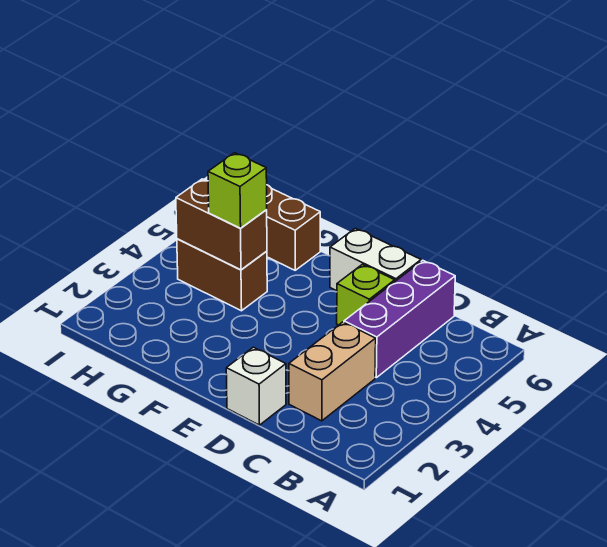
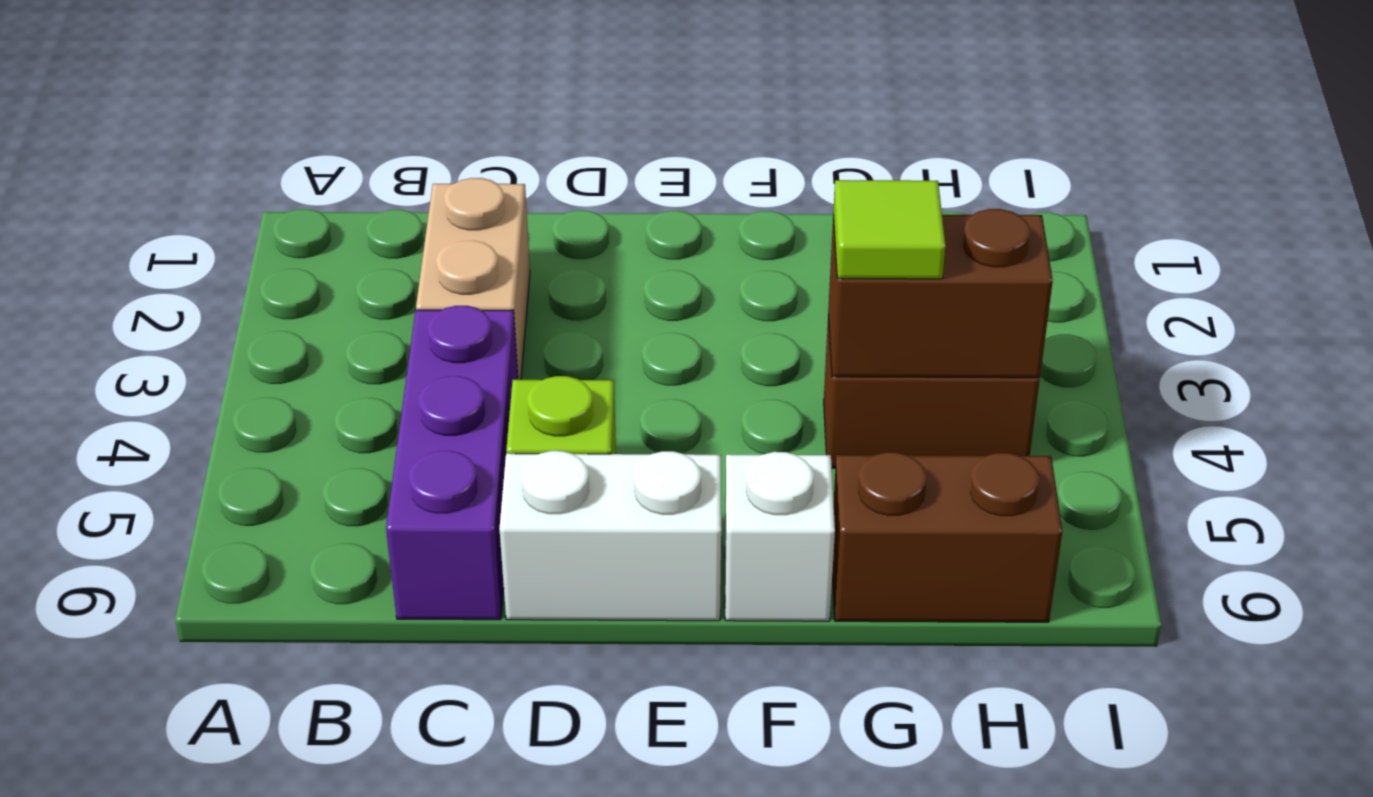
white brick D1 level 1 -> white brick F6 level 1
lime brick G4 level 3 -> lime tile G4 level 3

